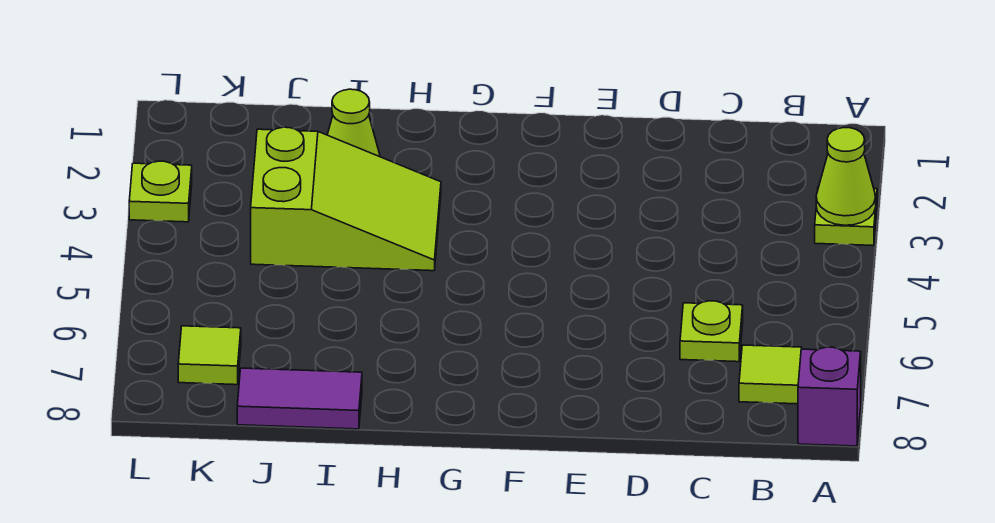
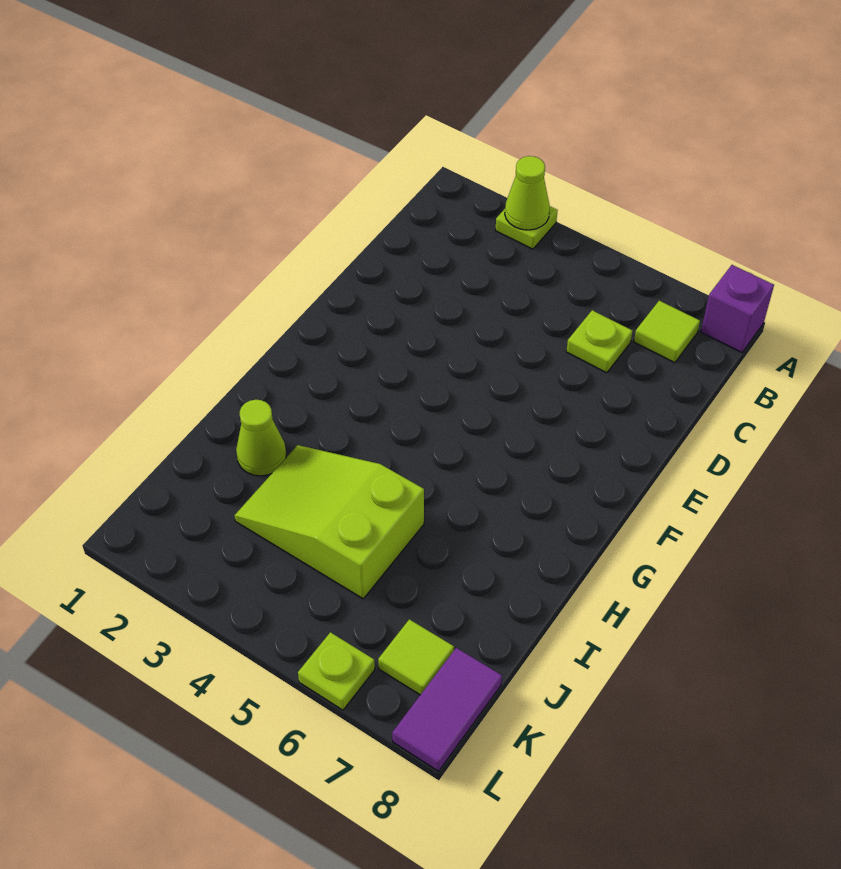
lime slope H3:J4 level 1 top J -> lime slope I3:J5 level 1 top 5
purple tile I8:J8 level 1 -> purple tile K8:L8 level 1
lime plate L3 level 1 -> lime plate L6 level 1

